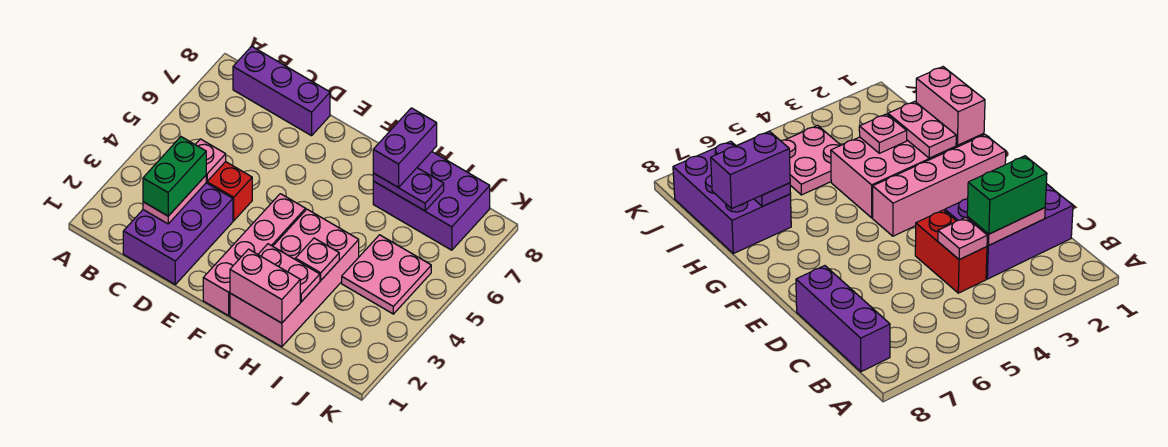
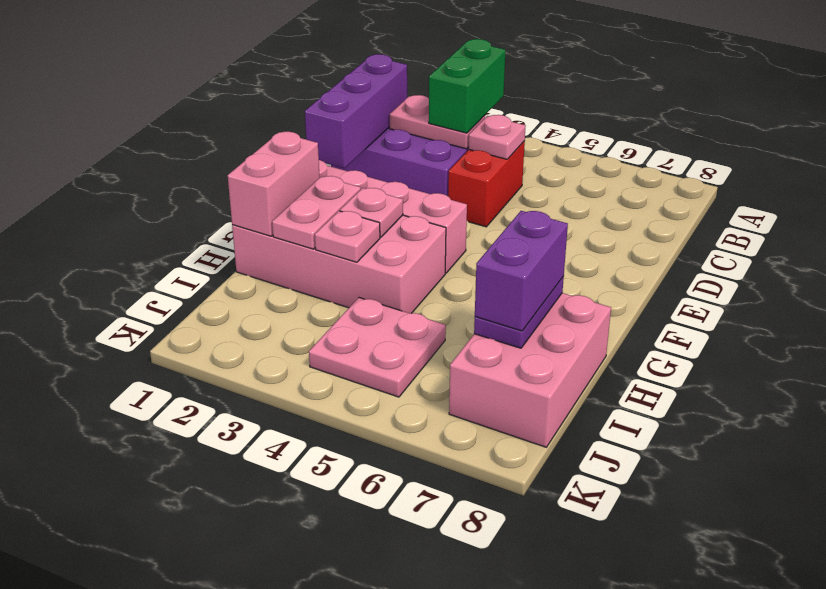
purple brick B8:D8 level 1 -> purple brick C1:E1 level 2
green brick C2:C3 level 3 -> green brick B3:C3 level 3
none -> pink plate G3 level 2
purple brick H7:J8 level 1 -> pink brick H7:J8 level 1
purple brick H7:H8 level 3 -> purple brick H7:I7 level 3

